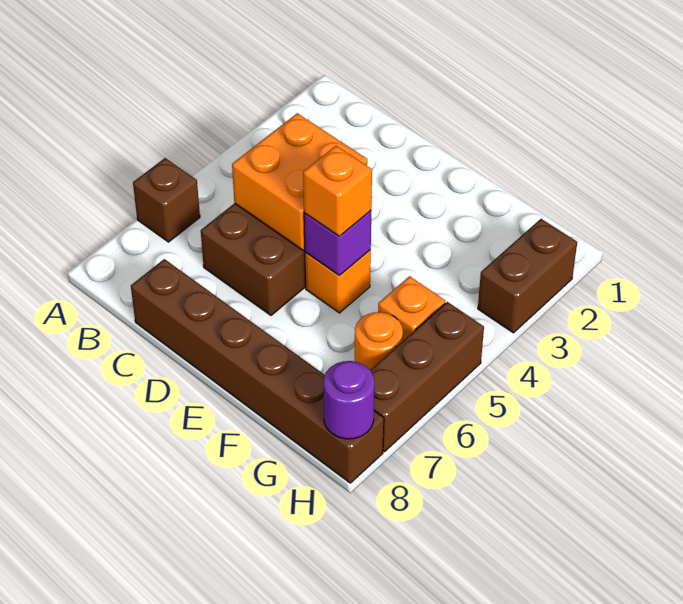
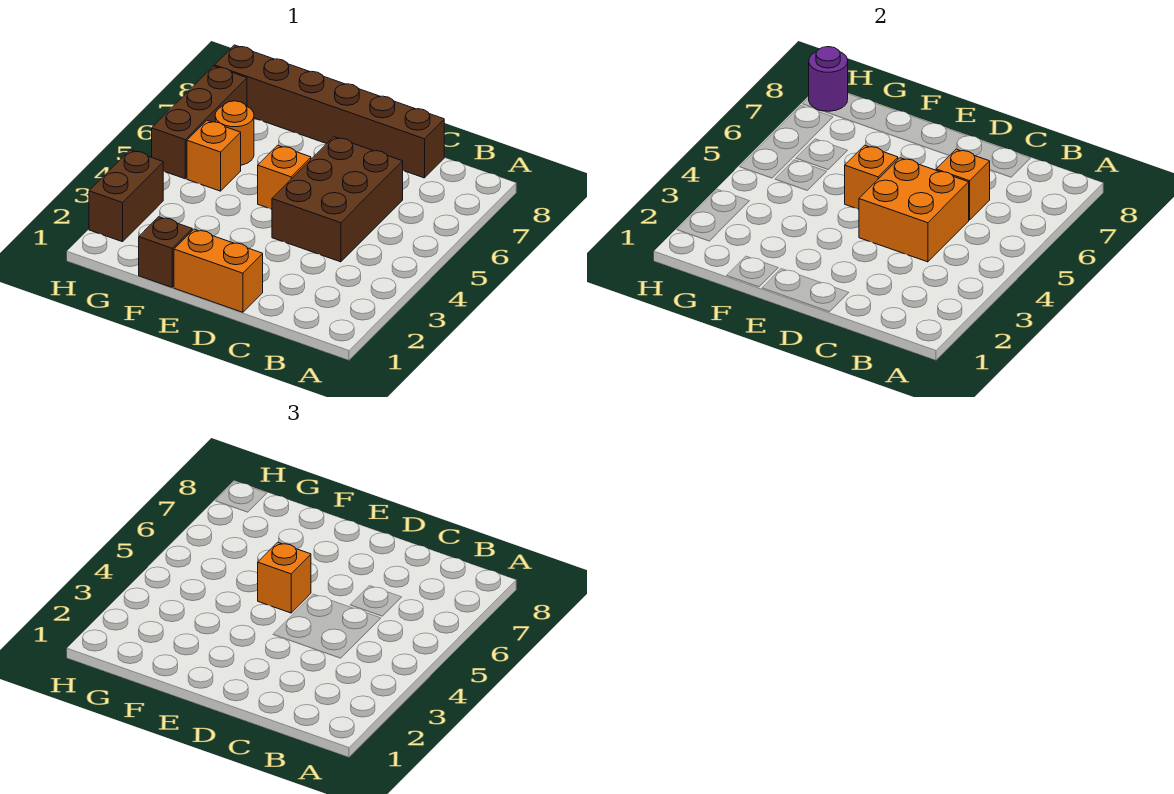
brown brick A6 level 1 -> brown brick F1 level 1
none -> orange brick C6 level 2
none -> orange brick D1:E1 level 1
purple brick E5 level 2 -> orange brick E5 level 2

